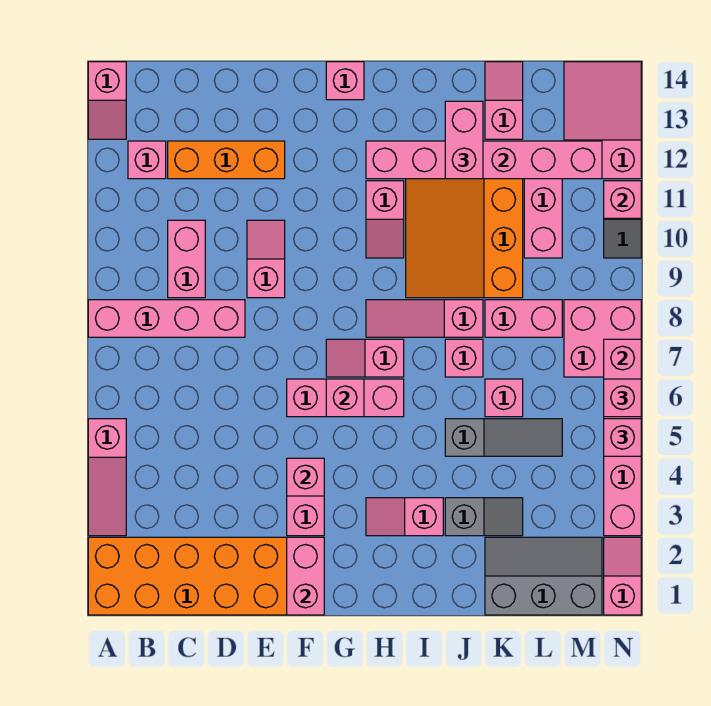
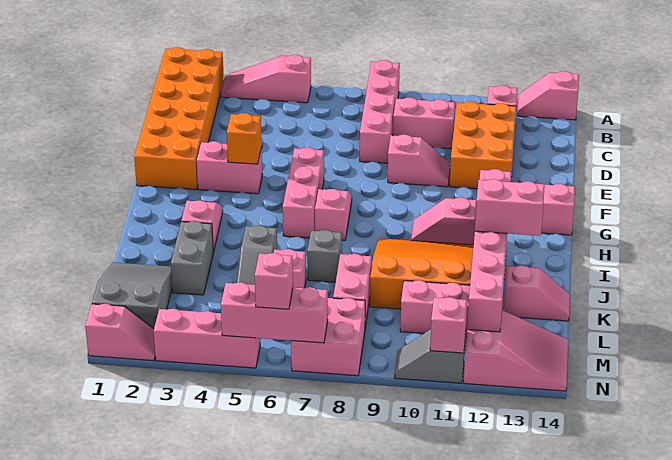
orange brick C12:E12 level 1 -> orange brick C11:E12 level 1
pink brick F1:F2 level 2 -> none
pink brick F4 level 2 -> orange brick F4 level 2
pink brick G6 level 2 -> none
pink slope H8:J8 level 1 top J -> none
grey slope J3:K3 level 1 top J -> grey brick J3:K3 level 1
pink brick J7 level 1 -> grey brick J7 level 1
grey slope K1:M2 level 1 top 1 -> grey slope K1:M2 level 1 top M
pink brick N5 level 3 -> none

